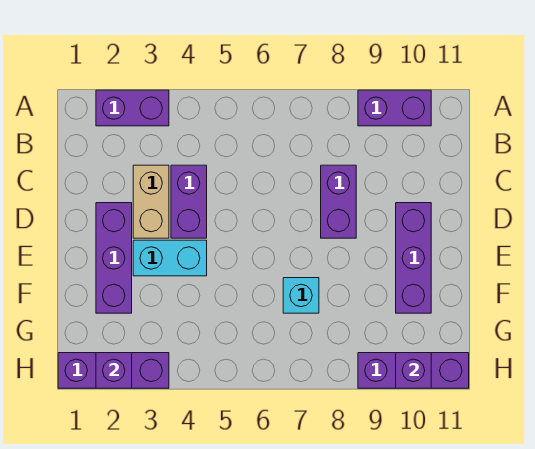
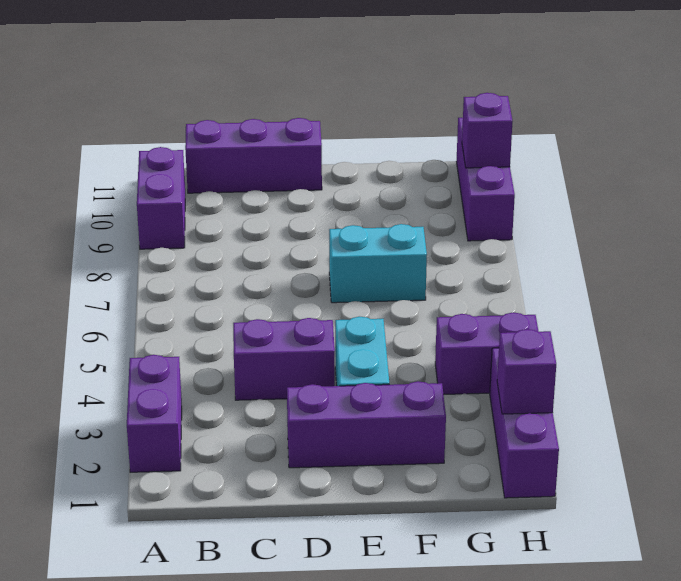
tan brick C3:D3 level 1 -> none
purple brick C8:D8 level 1 -> purple brick G4:H4 level 1
purple brick D10:F10 level 1 -> purple brick B11:D11 level 1
cyan brick F7 level 1 -> cyan brick E7:F7 level 1

